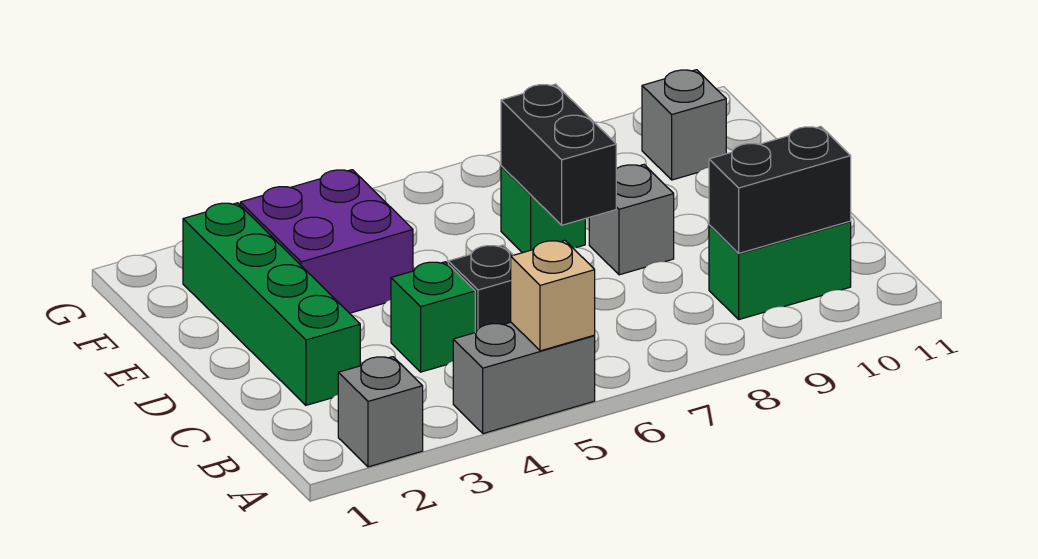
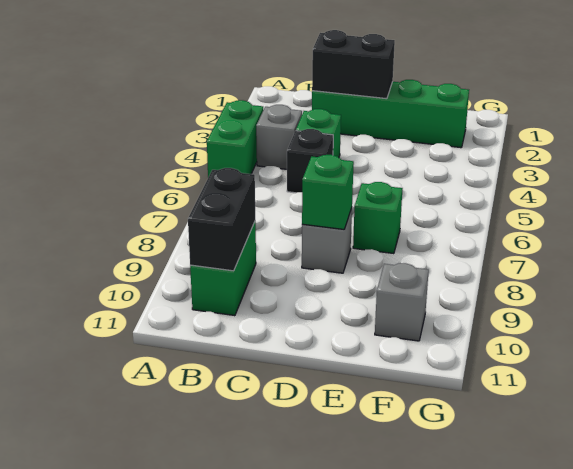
grey brick A2 level 1 -> grey brick B4 level 1
grey brick A4:A5 level 1 -> green brick A4:A5 level 1
tan brick A5 level 2 -> none
black brick D7:E7 level 2 -> black brick C2:D2 level 2
none -> green brick D8 level 2
purple brick E3:F4 level 1 -> none

